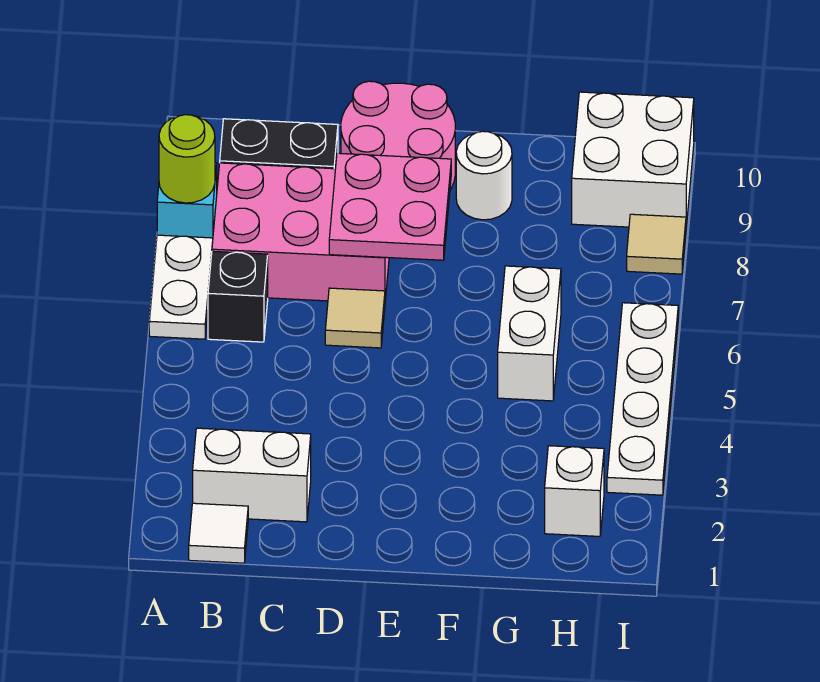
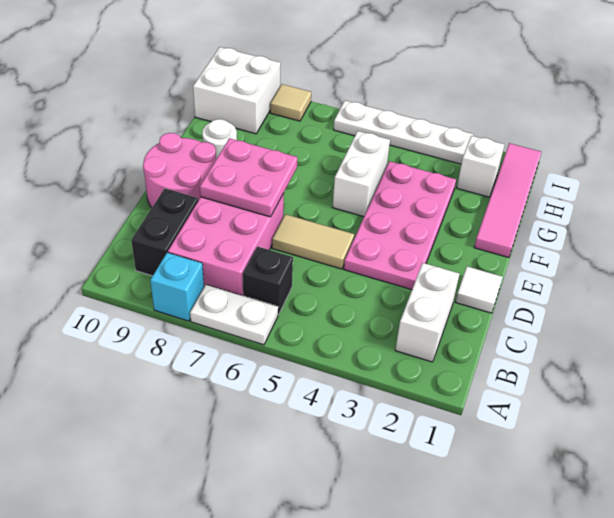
lime round brick A8 level 2 -> none
white tile B1 level 1 -> white tile D1 level 1
none -> pink plate D3:G4 level 1
tan tile D6 level 1 -> tan tile D5:D6 level 1
none -> pink tile F1:I1 level 1
white brick G5:G6 level 1 -> white brick F5:G5 level 1

